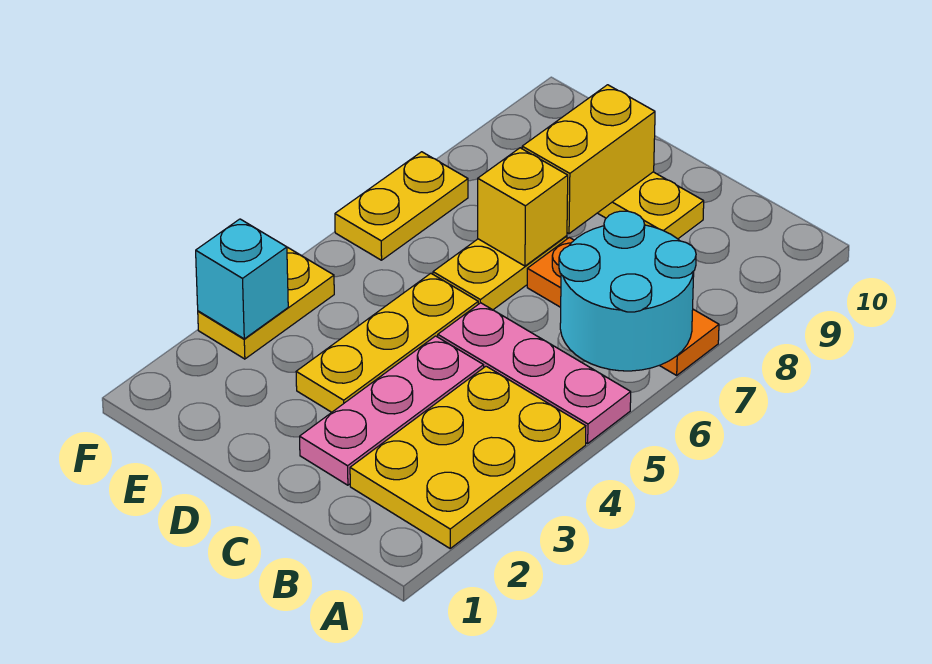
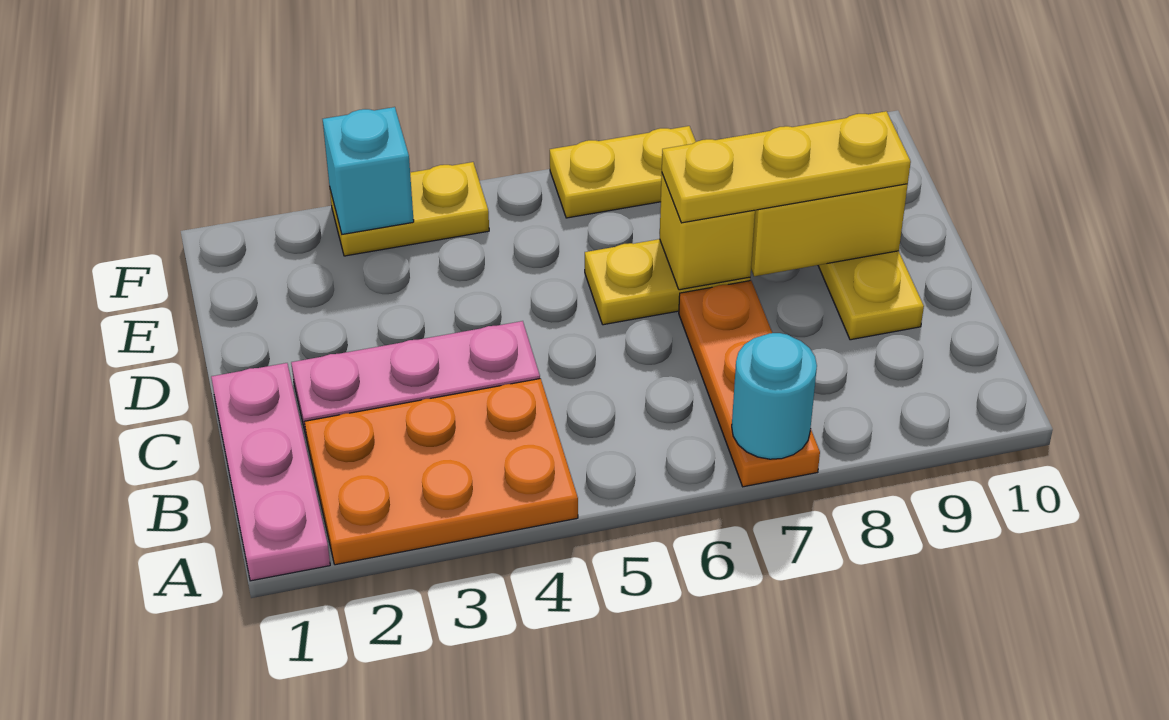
yellow plate A2:B4 level 1 -> orange plate A2:B4 level 1
pink plate A5:C5 level 1 -> pink plate A1:C1 level 1
cyan round brick A6:B7 level 2 -> cyan round brick A7 level 2
yellow plate D3:D5 level 1 -> yellow plate D7:D9 level 3

